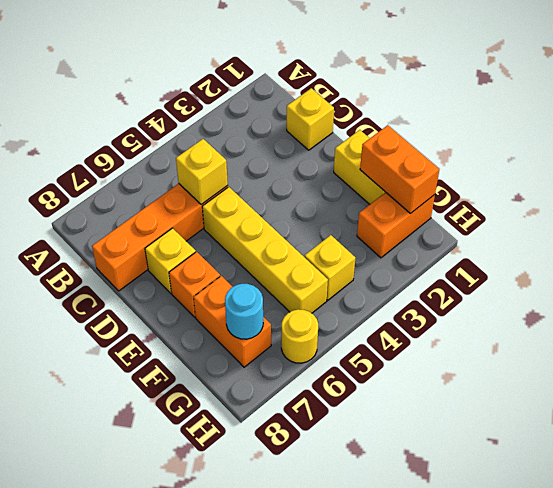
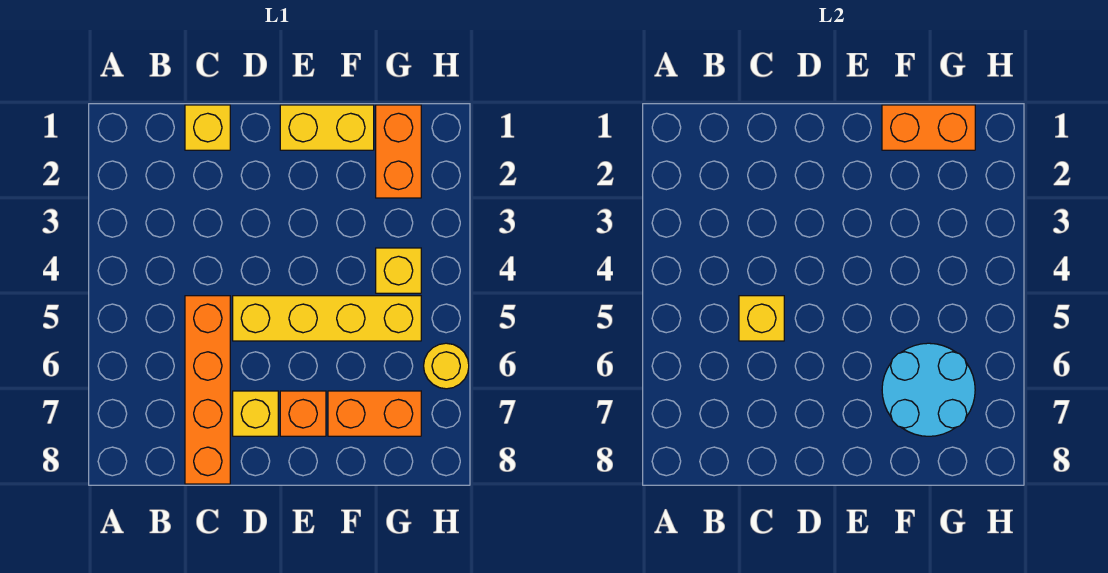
cyan round brick G7 level 2 -> cyan round brick F6:G7 level 2

